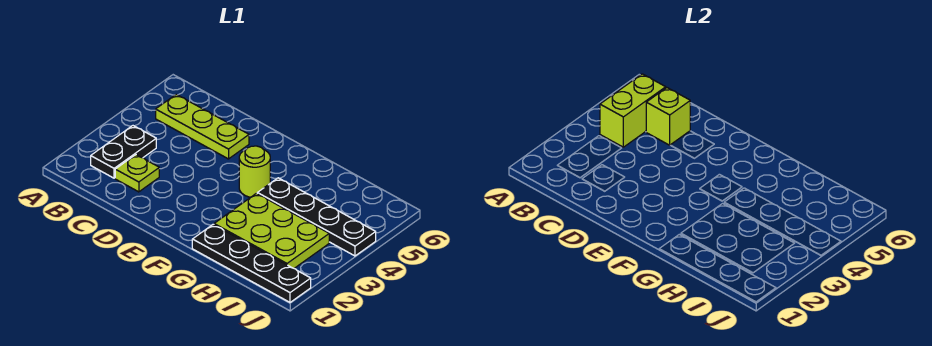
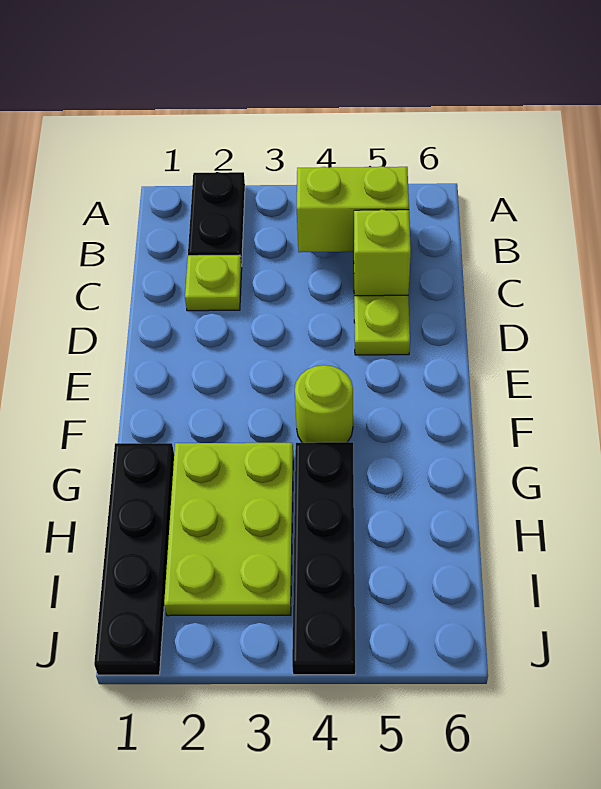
black plate B2:B3 level 1 -> black plate A2:B2 level 1

